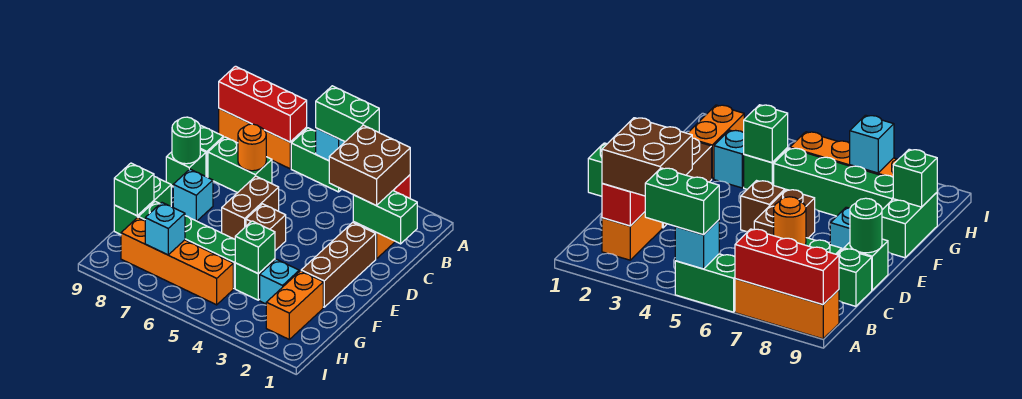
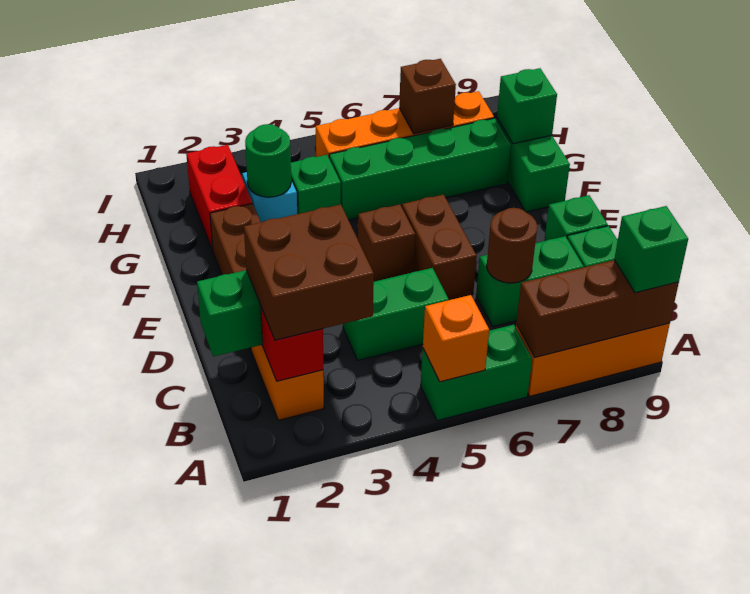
green brick A4:A5 level 3 -> green brick C4:C5 level 1
cyan brick A5 level 2 -> orange brick A5 level 2
red brick A7:A9 level 2 -> brown brick A7:A9 level 2
orange round brick C7 level 2 -> brown round brick C7 level 2
green round brick D9 level 2 -> green round brick G3 level 2
cyan brick E8 level 1 -> none
orange brick G2:H2 level 1 -> red brick G2:H2 level 1
green brick G4 level 2 -> green brick A9 level 3
cyan brick H7 level 2 -> brown brick H7 level 2

